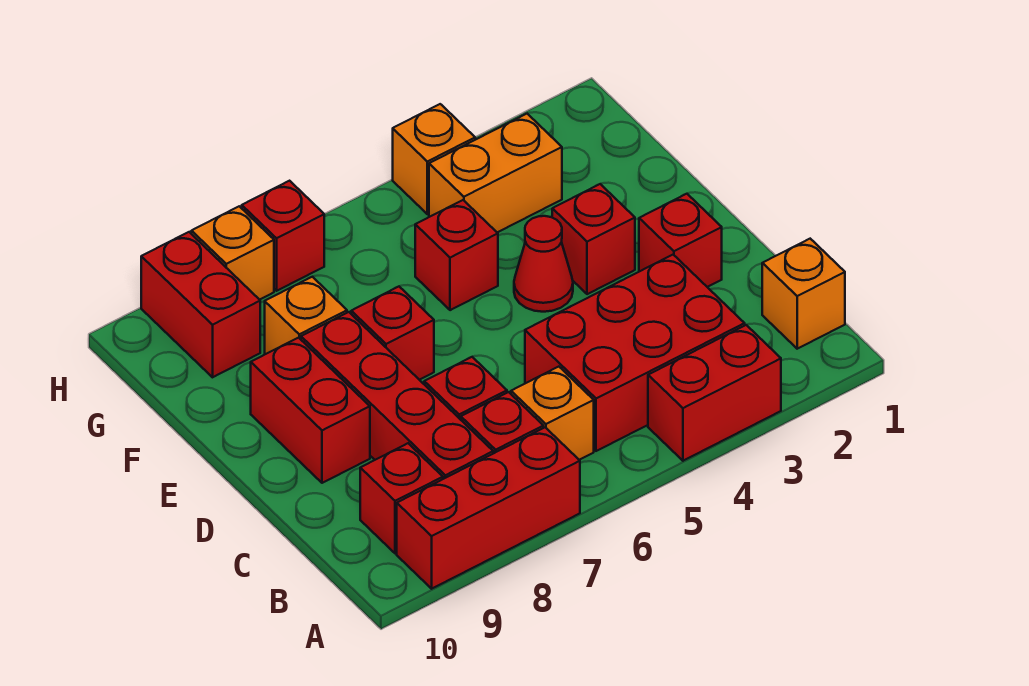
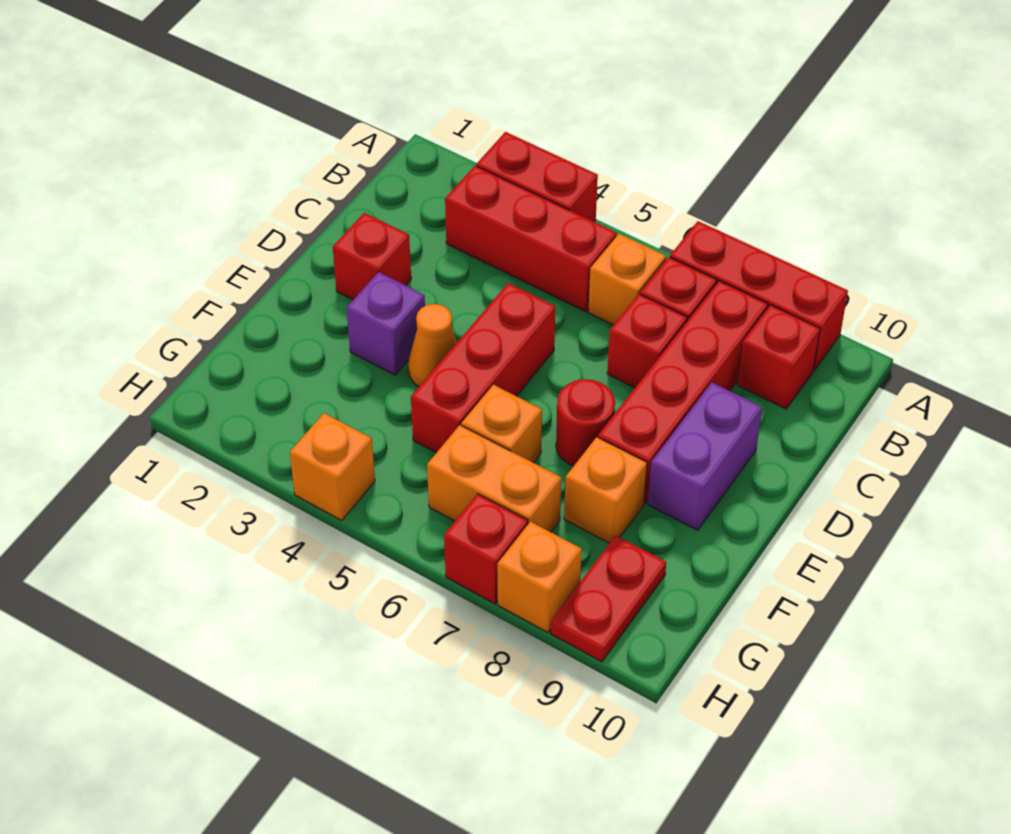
orange brick B1 level 1 -> orange brick F6 level 1
red brick B3:C5 level 1 -> red brick B3:B5 level 1
red brick D9:E9 level 1 -> purple brick D9:E9 level 1
red brick E3 level 1 -> purple brick E3 level 1
red cone E4 level 1 -> orange cone E4 level 1
red brick E7 level 1 -> red round brick E7 level 1
red brick F5 level 1 -> red brick D5:F5 level 1
orange brick G3:G4 level 1 -> orange brick G6:G7 level 1
red brick G9:H9 level 1 -> red plate G9:H9 level 1

